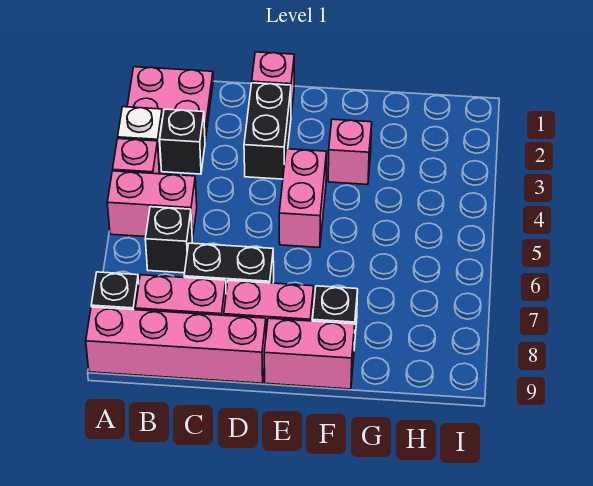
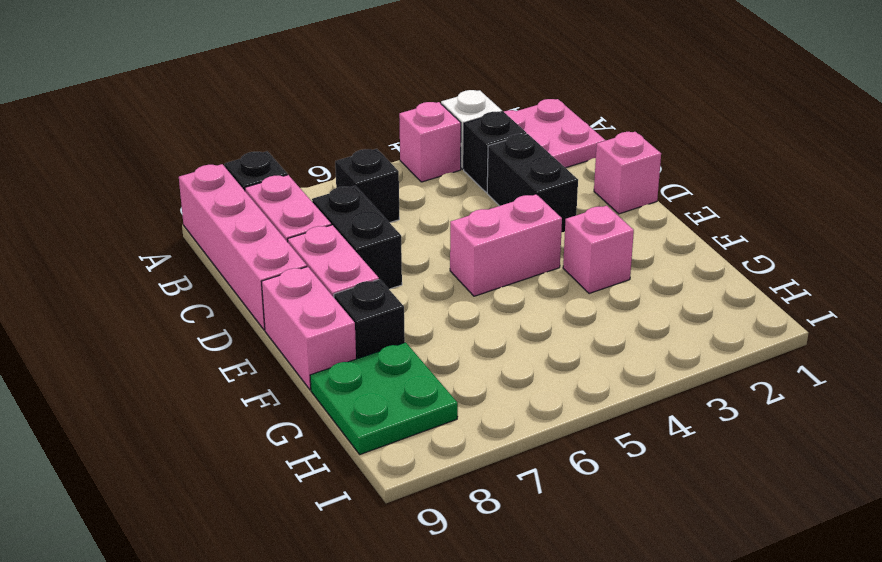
pink brick A5:B5 level 1 -> none
black brick D2:D3 level 1 -> black brick C3:D3 level 1
none -> green plate G8:H9 level 1

